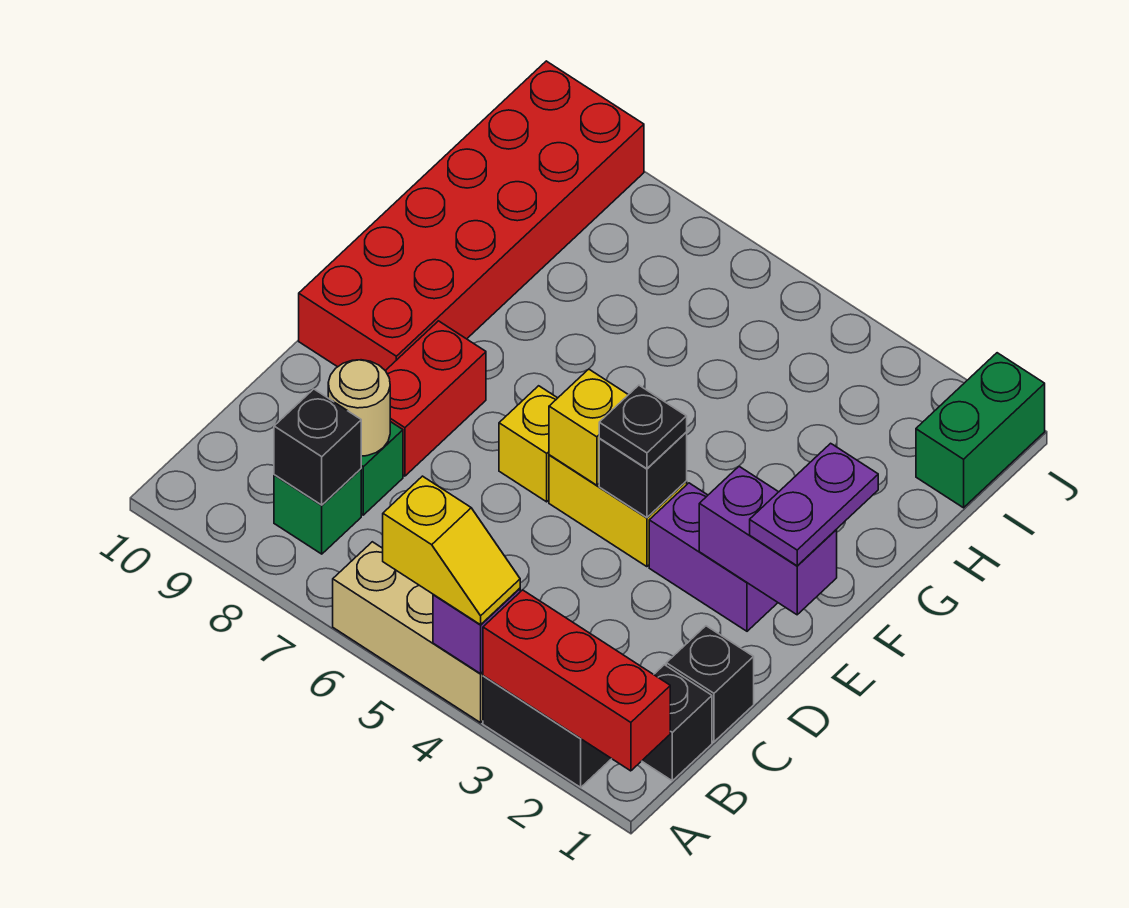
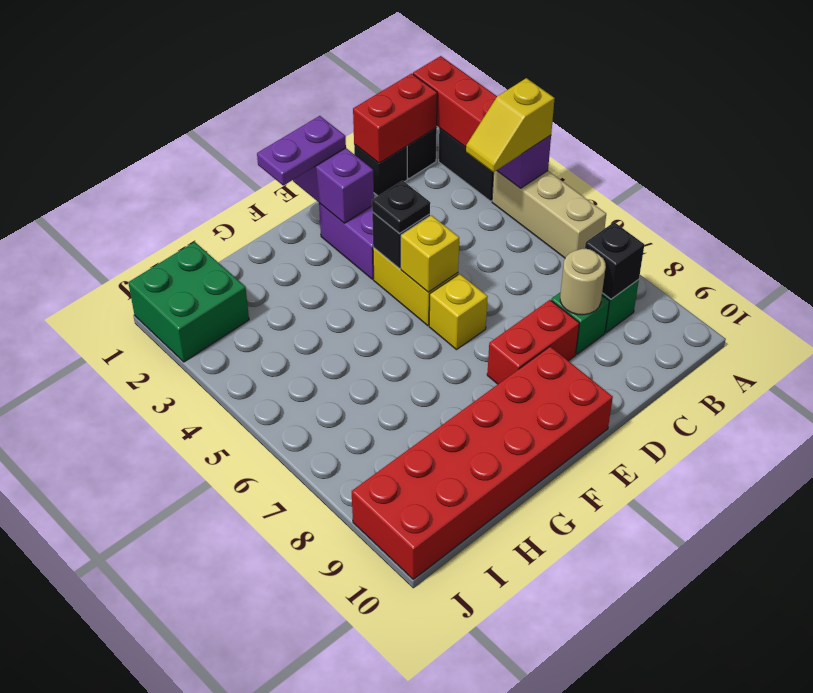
yellow slope A4:A5 level 3 top 5 -> yellow slope A4:B4 level 3 top A
none -> red brick B1:C1 level 2
green brick I1:J1 level 1 -> green brick I1:J2 level 1

